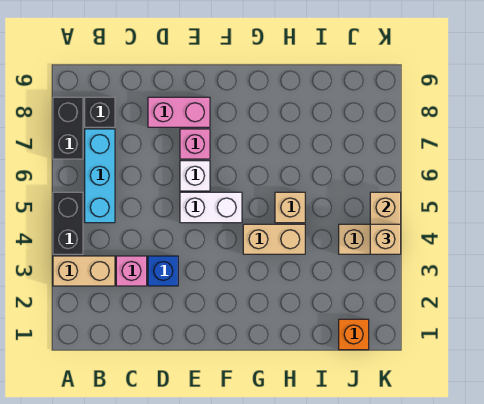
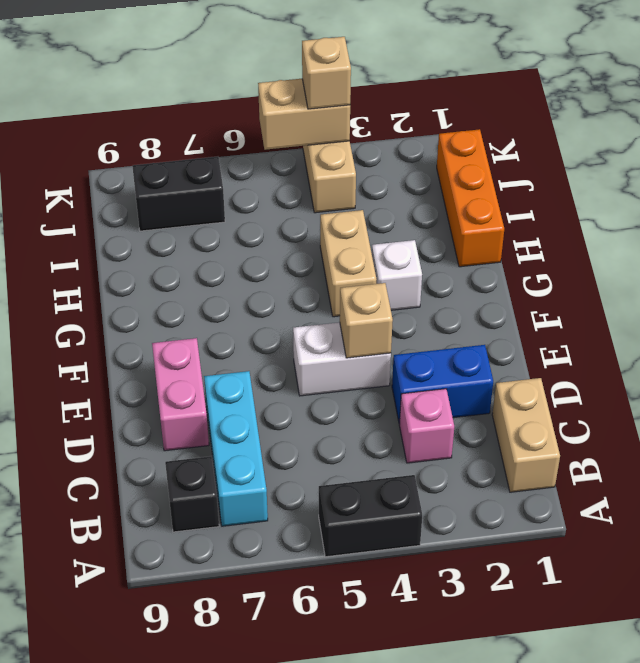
tan brick A3:B3 level 1 -> tan brick B1:C1 level 1
black brick A7:A8 level 1 -> black brick J7:J8 level 1
cyan brick B5:B7 level 1 -> cyan brick B7:D7 level 1
blue brick D3 level 1 -> blue brick D2:D3 level 1
white brick E5:F5 level 1 -> white brick E4:E5 level 1
white brick E6 level 1 -> white brick G3 level 1
pink brick E7 level 1 -> none
tan brick H5 level 1 -> tan brick E4 level 2
orange brick J1 level 1 -> orange brick H1:J1 level 1

